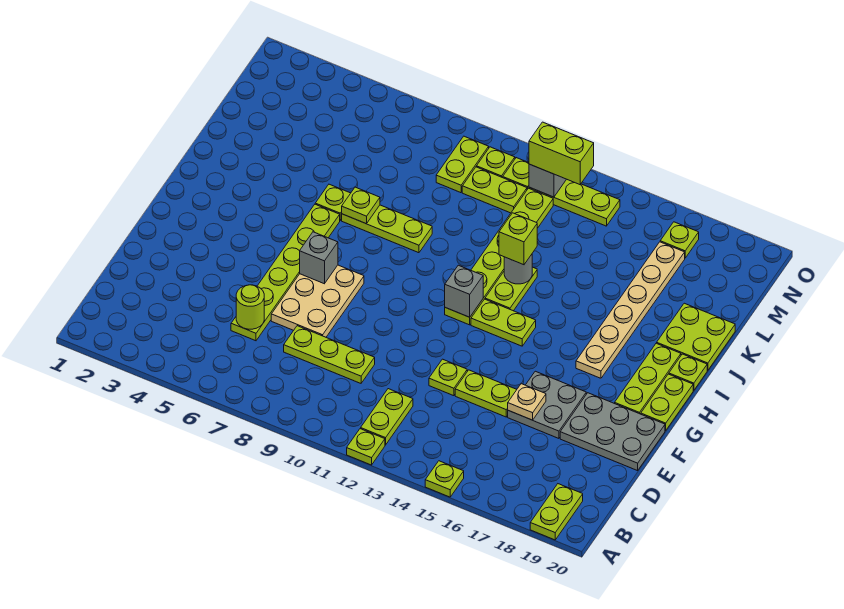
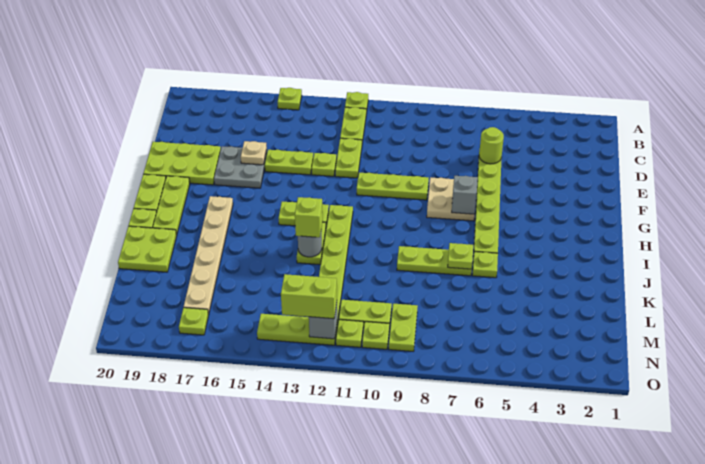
lime plate A19:B19 level 1 -> lime plate D12:E12 level 1
lime plate D8:D10 level 1 -> lime plate F9:F11 level 1
tan plate E7:G8 level 1 -> tan plate F7:G8 level 1
grey plate E18:F20 level 1 -> lime plate E18:F20 level 1
grey brick H12 level 2 -> none

